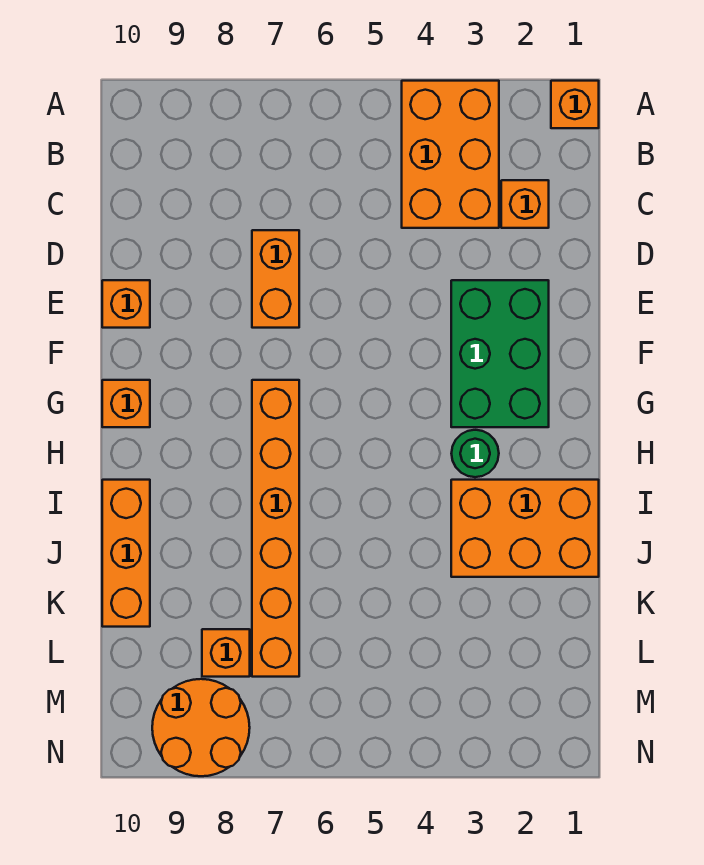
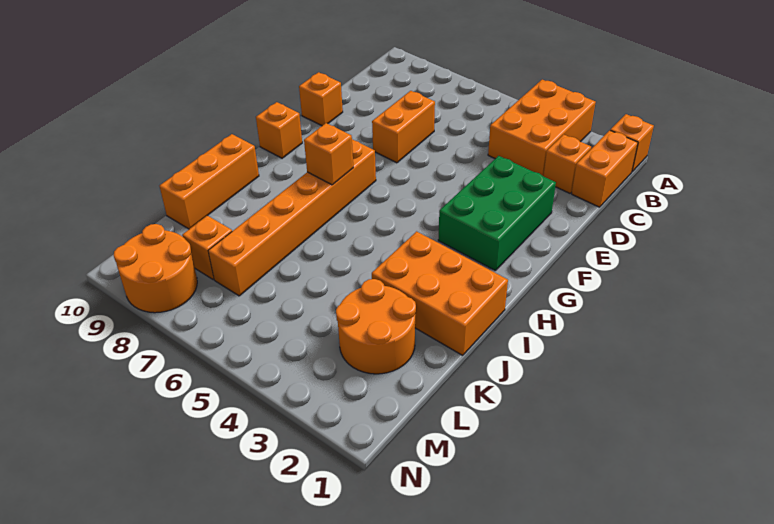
none -> orange brick B1:C1 level 1
green round brick H3 level 1 -> none
none -> orange brick H7 level 2
none -> orange round brick K2:L3 level 1

